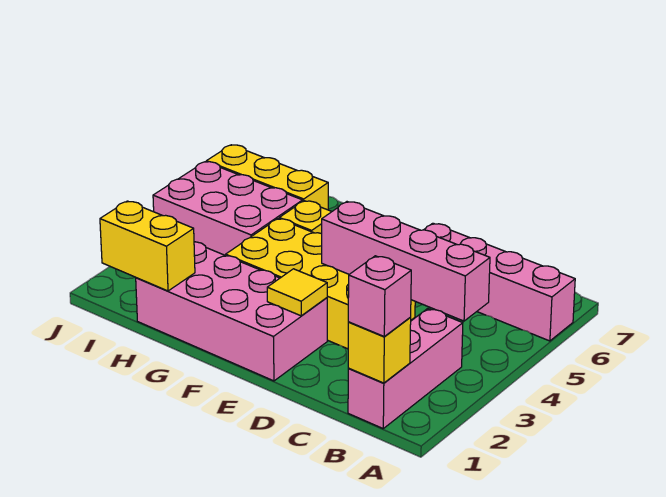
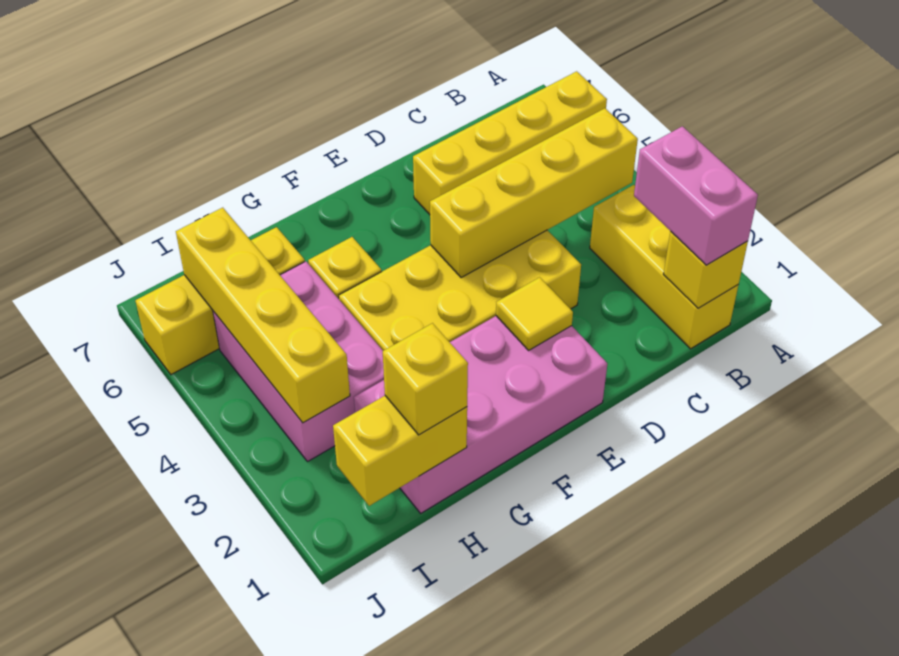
pink brick A6:D6 level 1 -> yellow brick A6:D6 level 1
pink brick B1:B3 level 1 -> yellow brick B1:B3 level 1
pink brick B1 level 3 -> pink brick B1:B2 level 3
pink brick B4:E4 level 2 -> yellow brick B4:E4 level 2
none -> yellow brick H1 level 3
pink brick H4:J5 level 1 -> pink brick H3:I5 level 1
none -> yellow brick I3:I6 level 2

